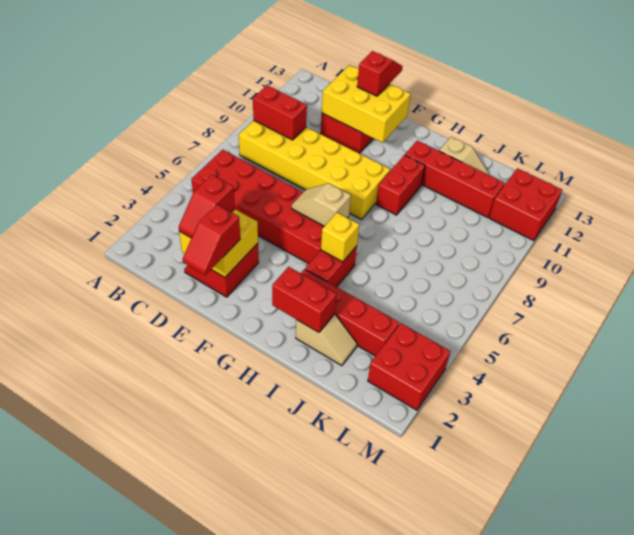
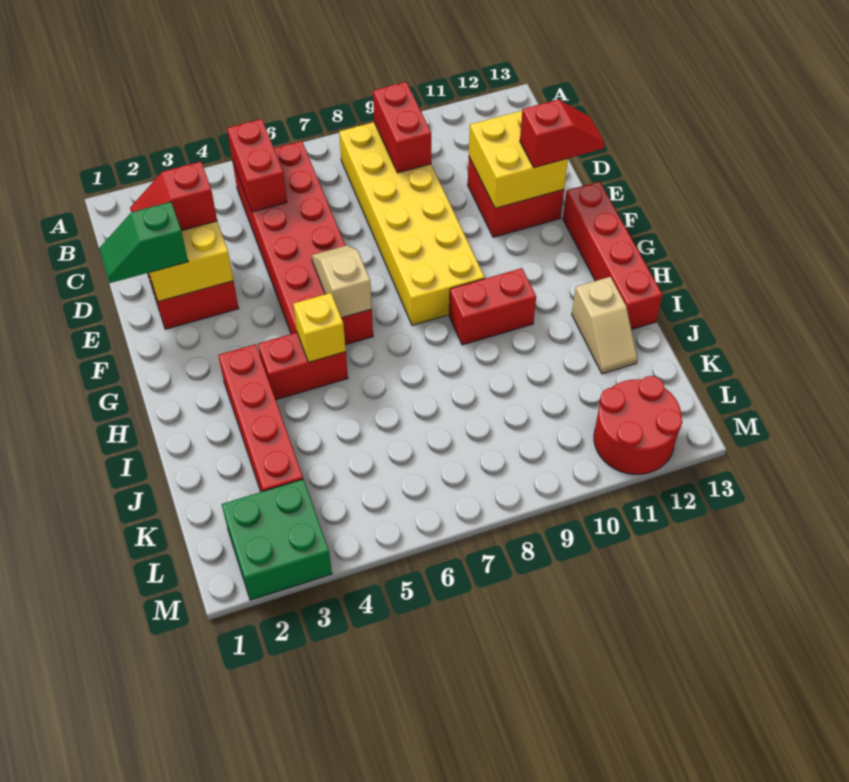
yellow brick D11:F12 level 2 -> yellow brick D11:E12 level 2
red slope E1:E2 level 3 top 2 -> green slope E1:E2 level 3 top 2
red brick H2:I2 level 2 -> red brick B5:C5 level 2
red brick H11:K11 level 1 -> red brick F13:I13 level 1
tan slope I2:J2 level 1 top I -> none
red brick L2:M3 level 1 -> green brick L2:M3 level 1
red brick L11:M12 level 1 -> red round brick L11:M12 level 1

